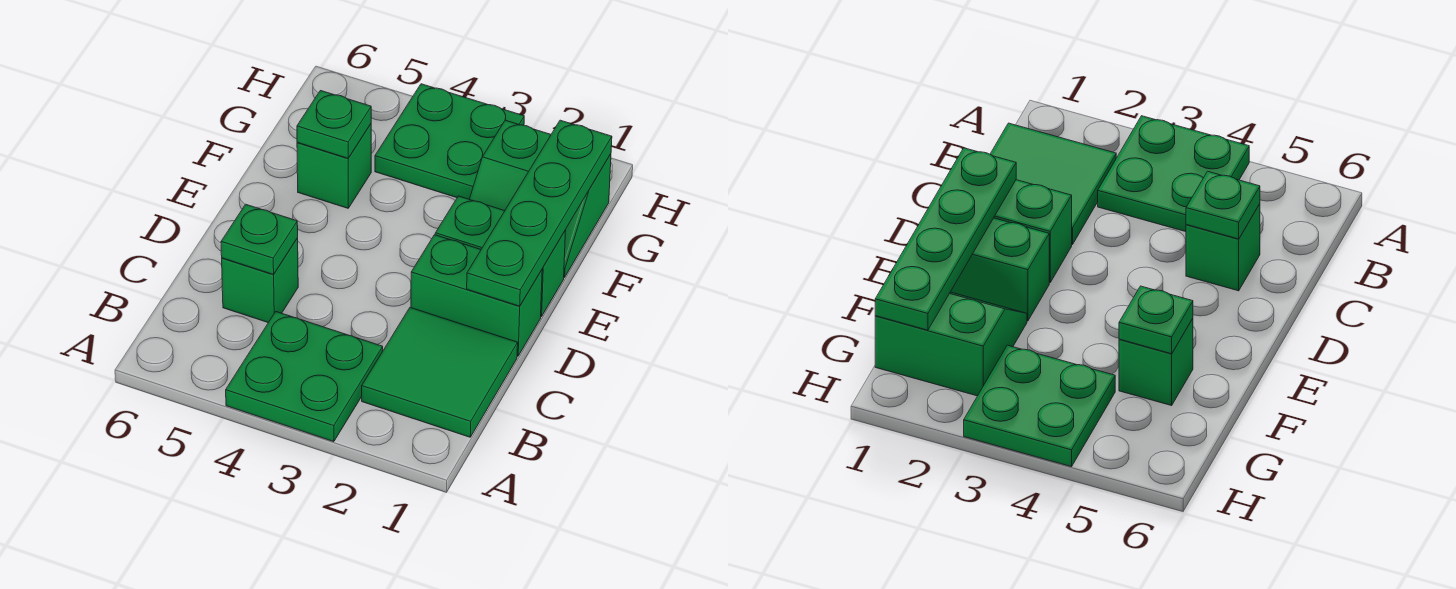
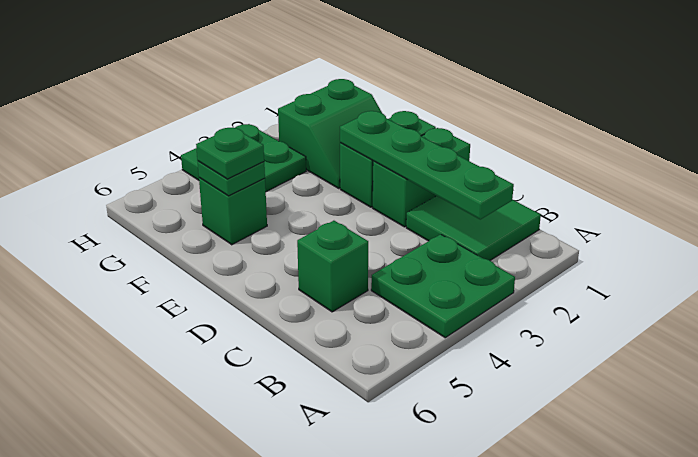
green plate C5 level 2 -> green plate F5 level 3
green plate D1:G1 level 2 -> green plate B2:E2 level 2

